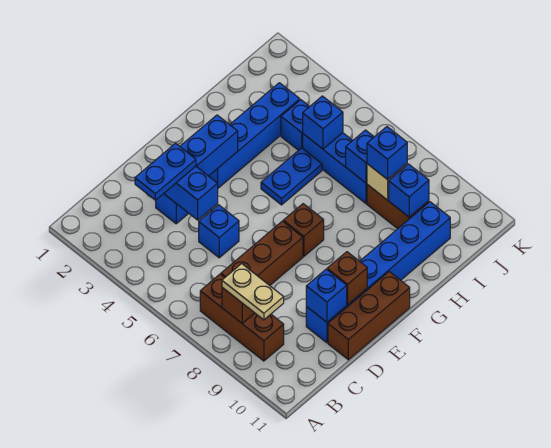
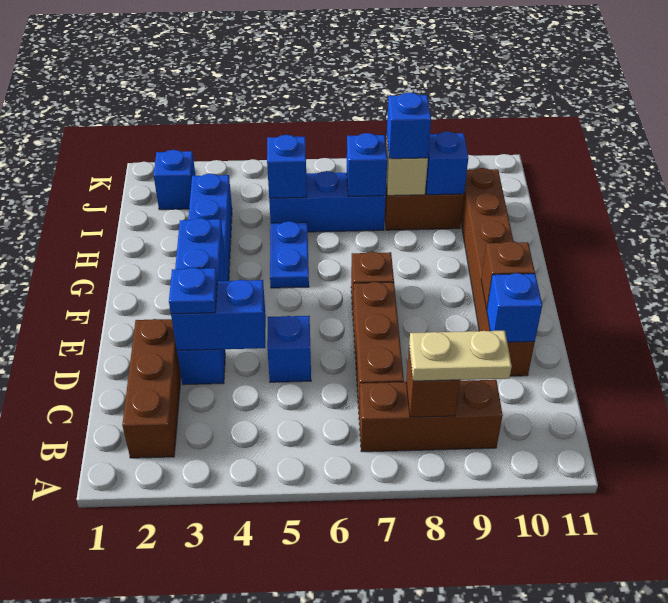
blue plate C3:D3 level 3 -> blue plate D3 level 3
blue brick D10:I10 level 1 -> brown brick D10:I10 level 1
brown brick D11:F11 level 1 -> brown brick B2:D2 level 1
blue brick I4 level 1 -> blue brick J2 level 1

